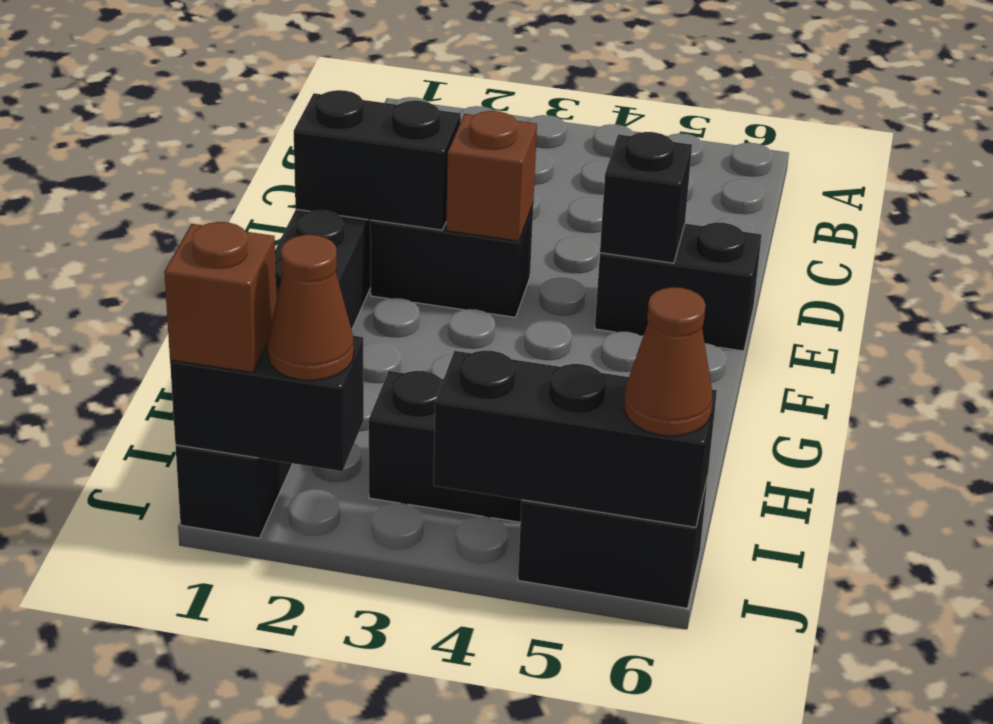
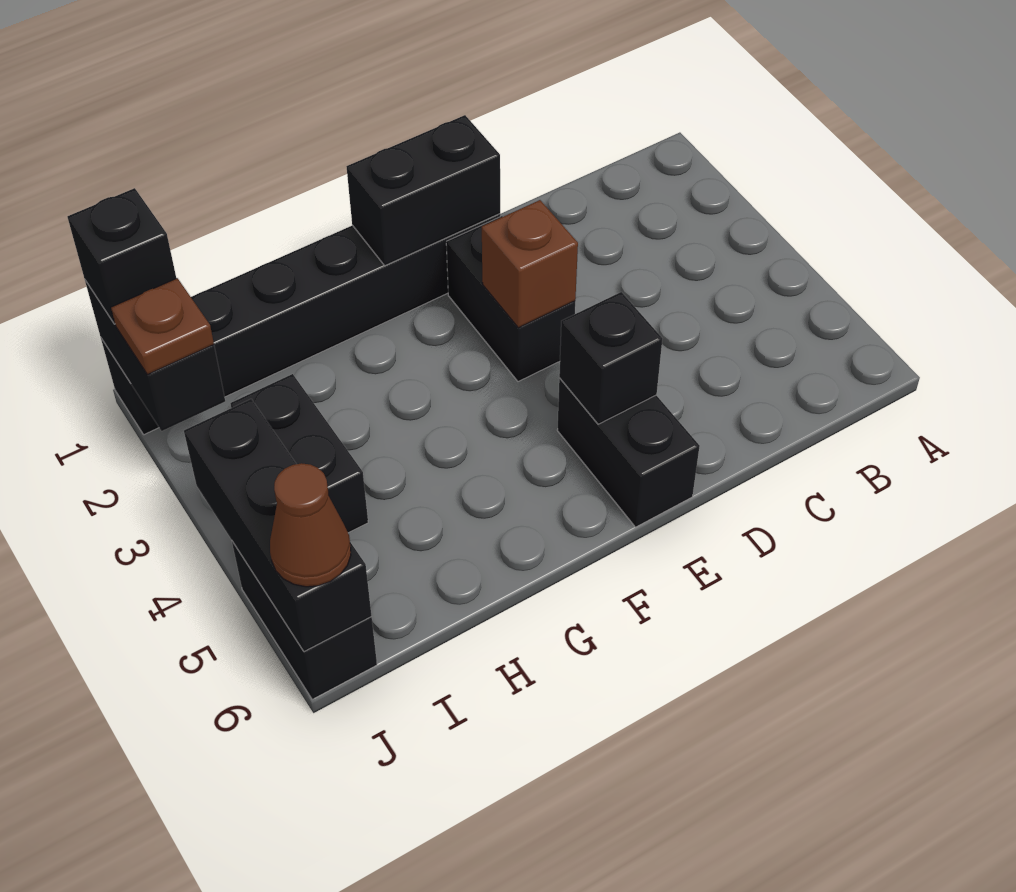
black brick E1:E2 level 2 -> black brick E1:F1 level 2
brown brick J1 level 3 -> black brick J1 level 3
brown cone J2 level 3 -> brown plate J2 level 3

